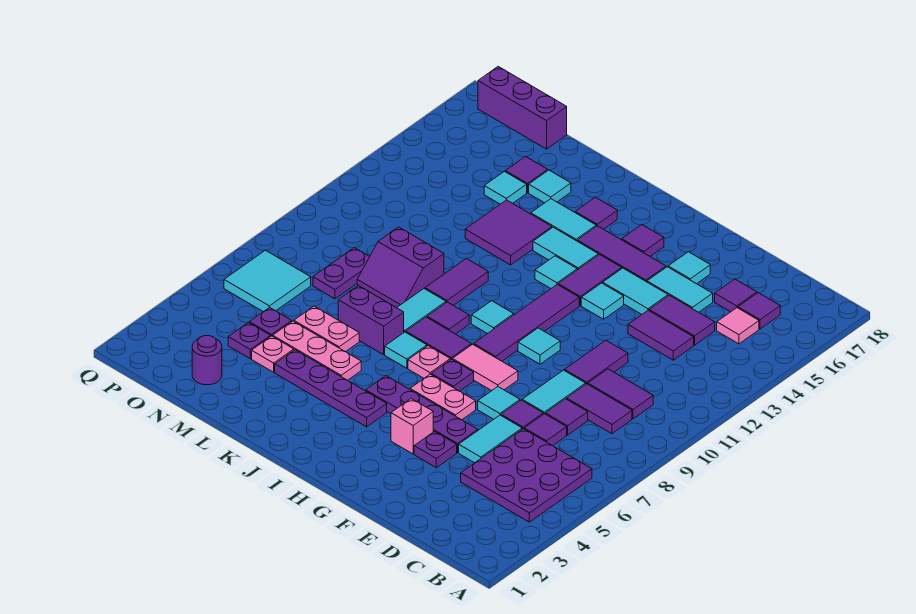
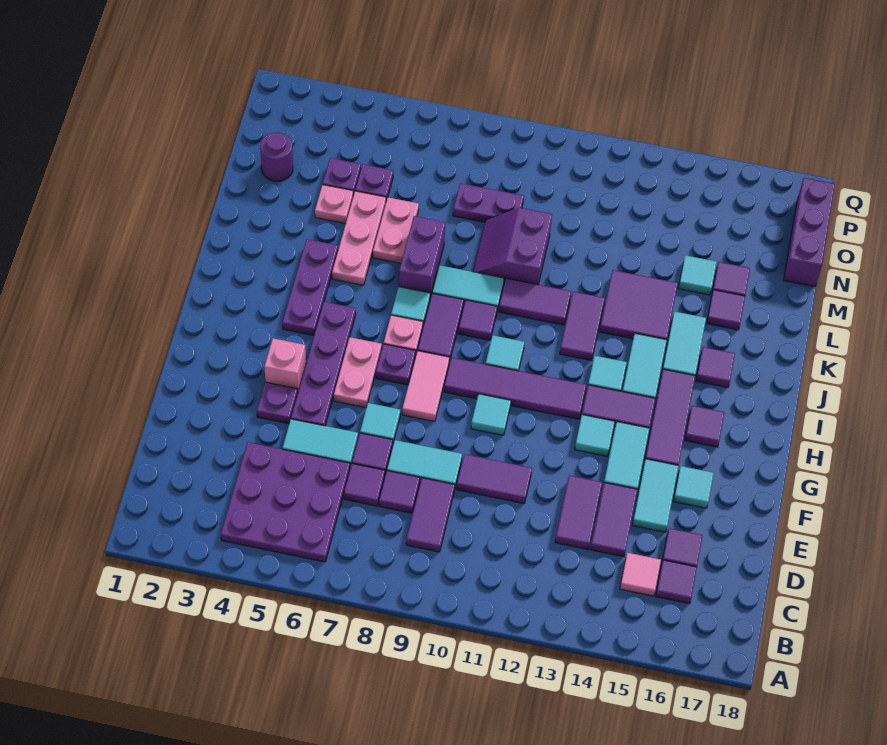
purple tile C10:D10 level 1 -> purple tile J12:K12 level 1
purple plate I4:L4 level 1 -> purple plate I4:K4 level 1
cyan tile L16 level 1 -> purple tile L16 level 1
cyan tile O6:P7 level 1 -> none

